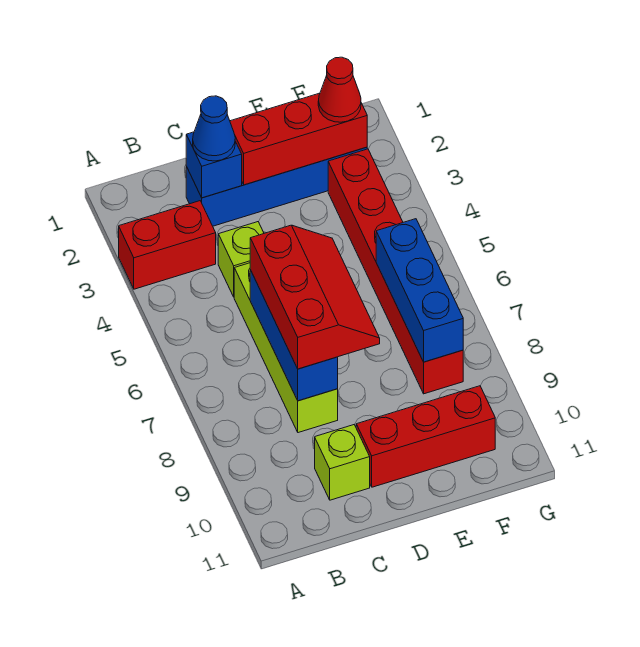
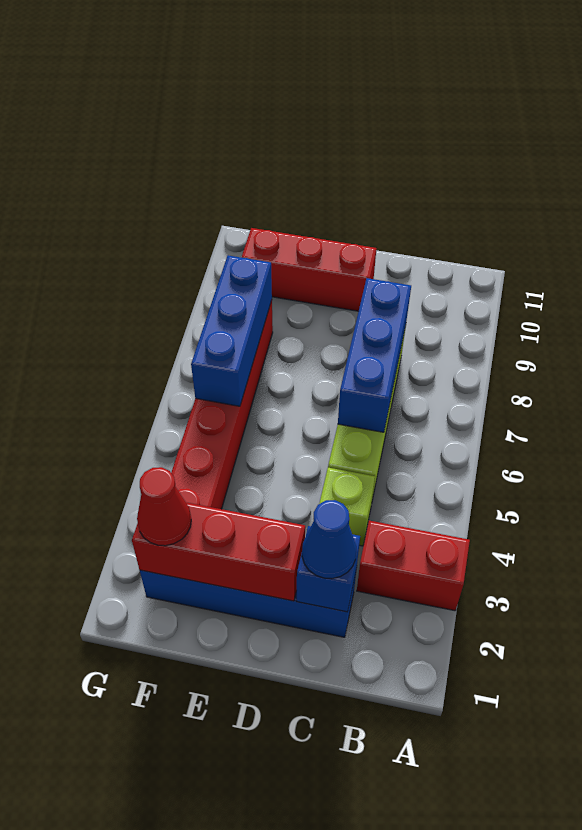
red slope C6:D8 level 3 top C -> none
lime brick C10 level 1 -> none

